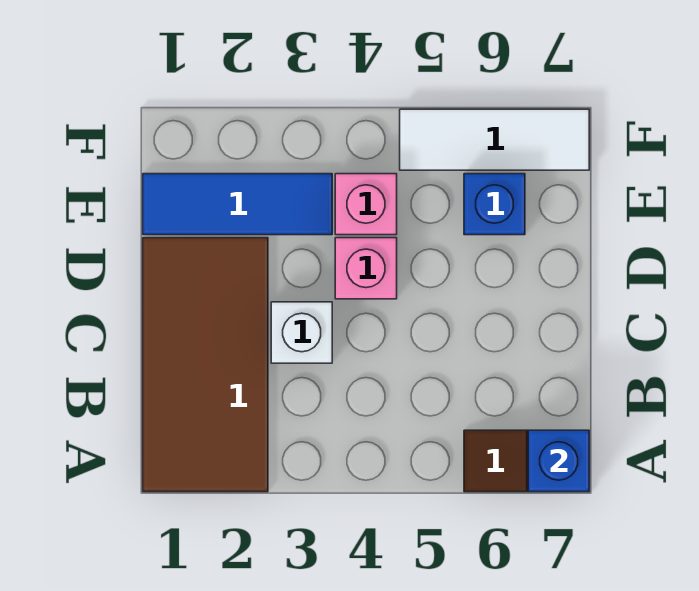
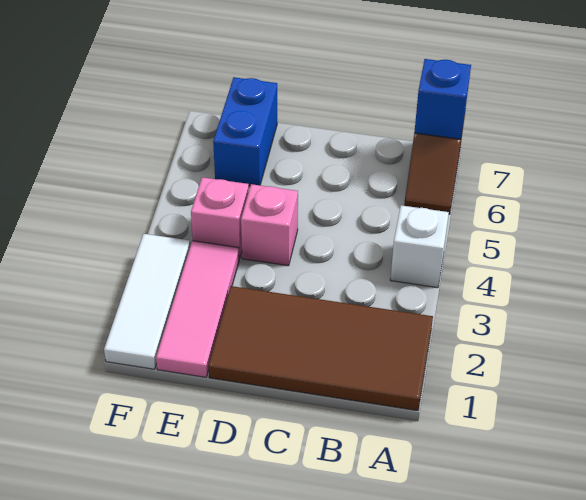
white brick C3 level 1 -> white brick A4 level 1
blue tile E1:E3 level 1 -> pink tile E1:E3 level 1
blue brick E6 level 1 -> blue brick E6:E7 level 1
white tile F5:F7 level 1 -> white tile F1:F3 level 1

